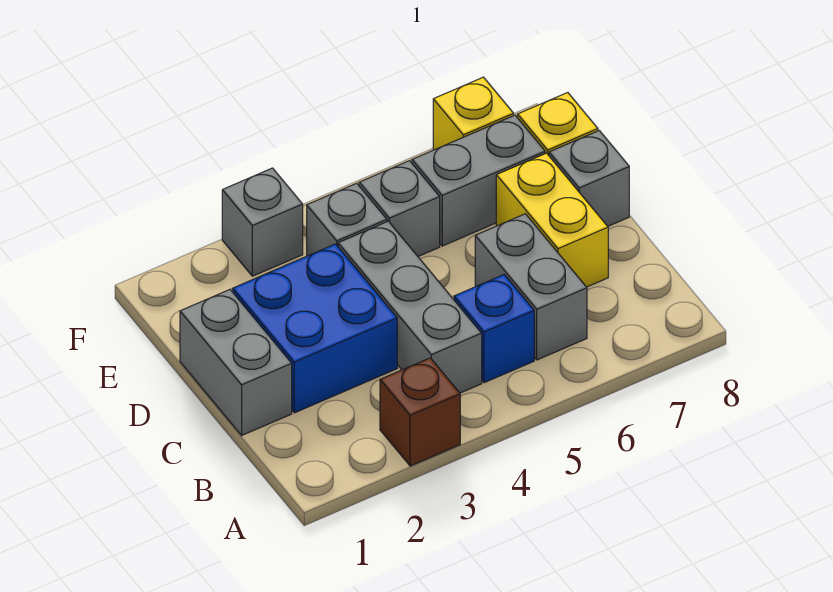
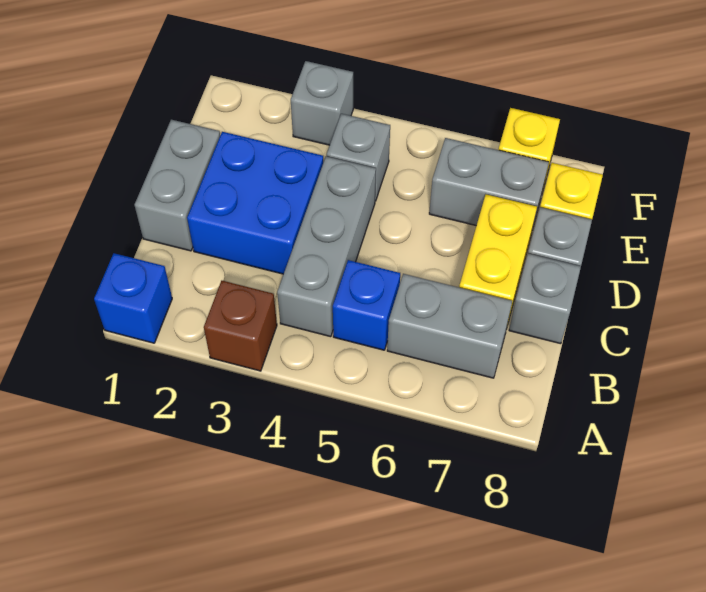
none -> blue brick A1 level 1
grey brick B6:C6 level 1 -> grey brick B6:B7 level 1
grey brick E5 level 1 -> grey brick C8 level 1

